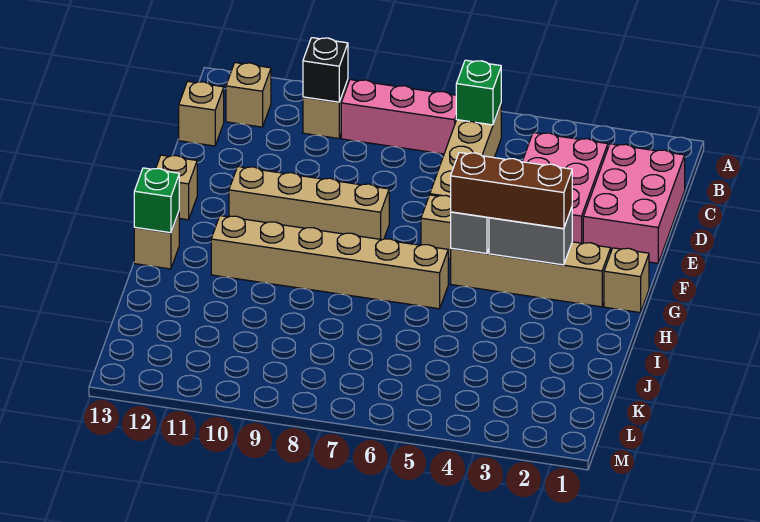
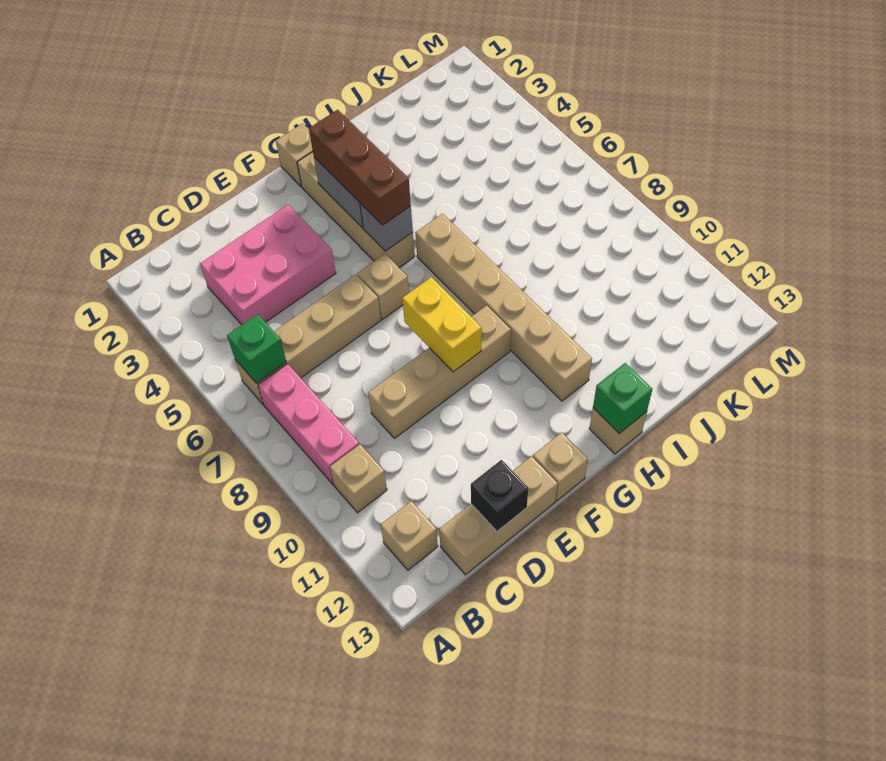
black brick B10 level 2 -> black brick D13 level 2
pink brick C1:E2 level 1 -> none
tan brick C13 level 1 -> tan brick C13:E13 level 1
tan brick F8:F11 level 1 -> tan brick D9:G9 level 1
none -> yellow brick F8:F9 level 2

